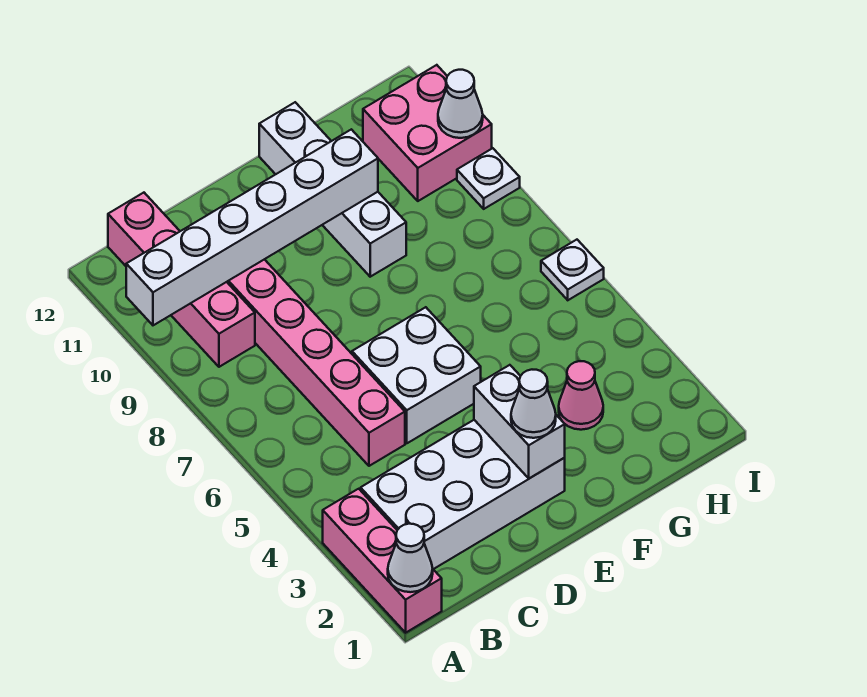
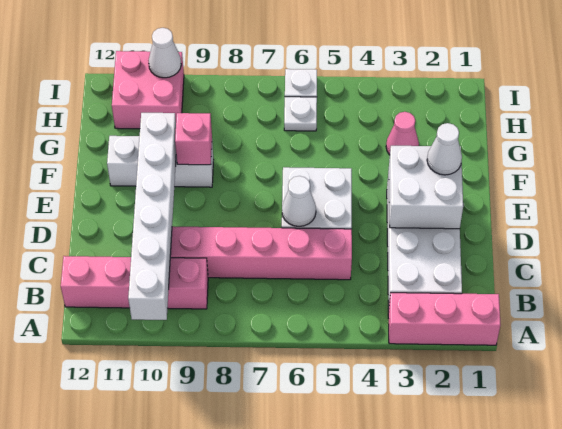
white cone A1 level 2 -> white cone D6 level 2
white brick E2:E3 level 2 -> white brick D2:E3 level 2
white brick F9:F12 level 1 -> white brick F9:F11 level 1
none -> pink brick F9 level 2
white plate I9 level 1 -> white plate H6 level 1

